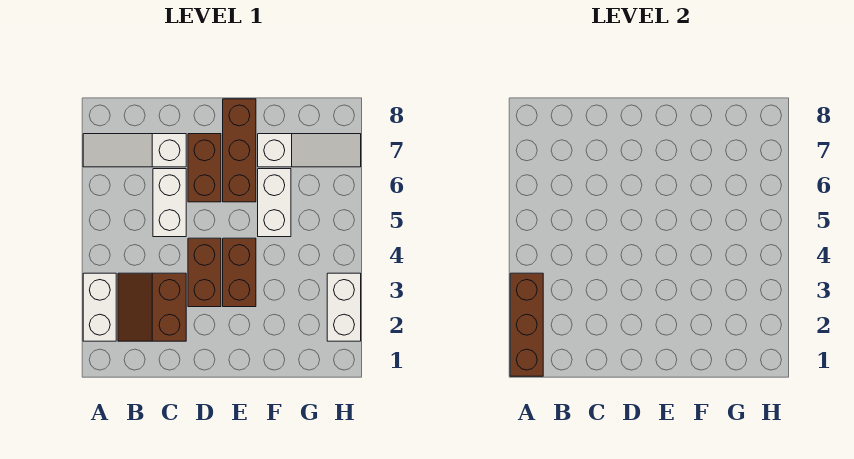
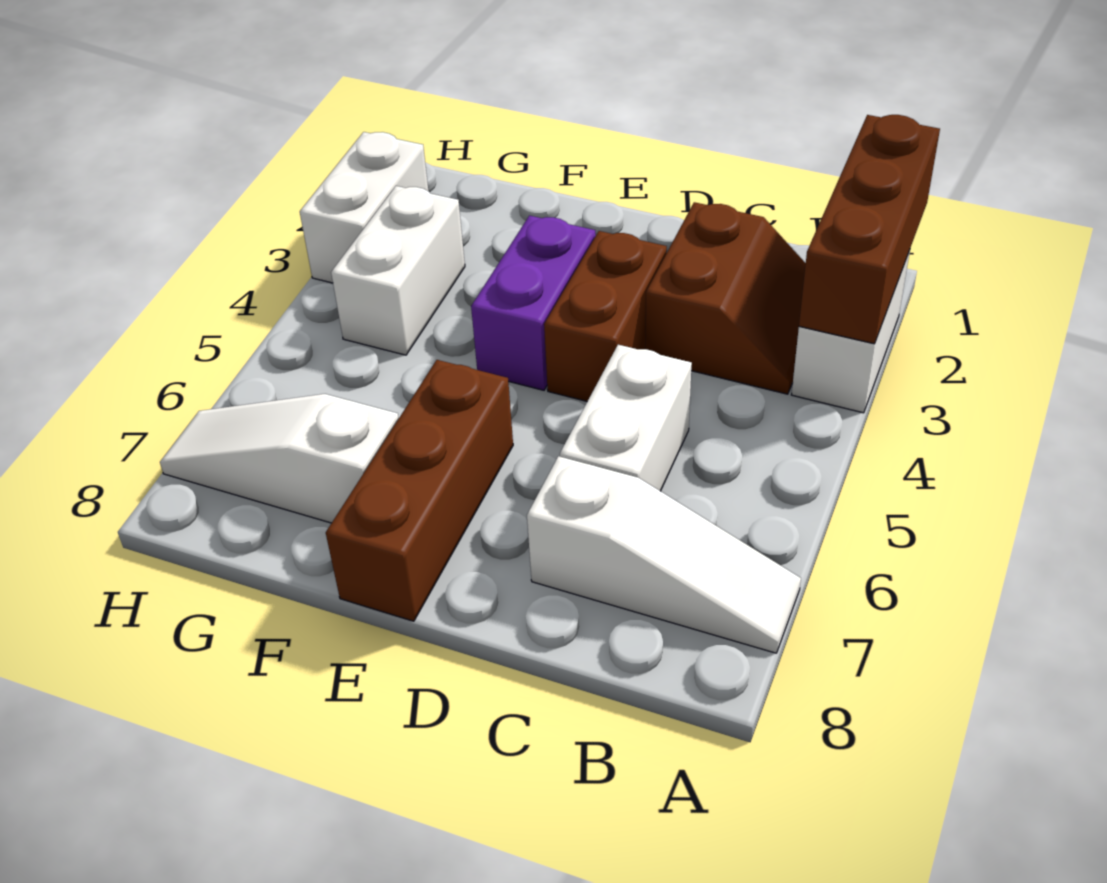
brown brick D6:D7 level 1 -> none
brown brick E3:E4 level 1 -> purple brick E3:E4 level 1
white brick F5:F6 level 1 -> white brick G3:G4 level 1

